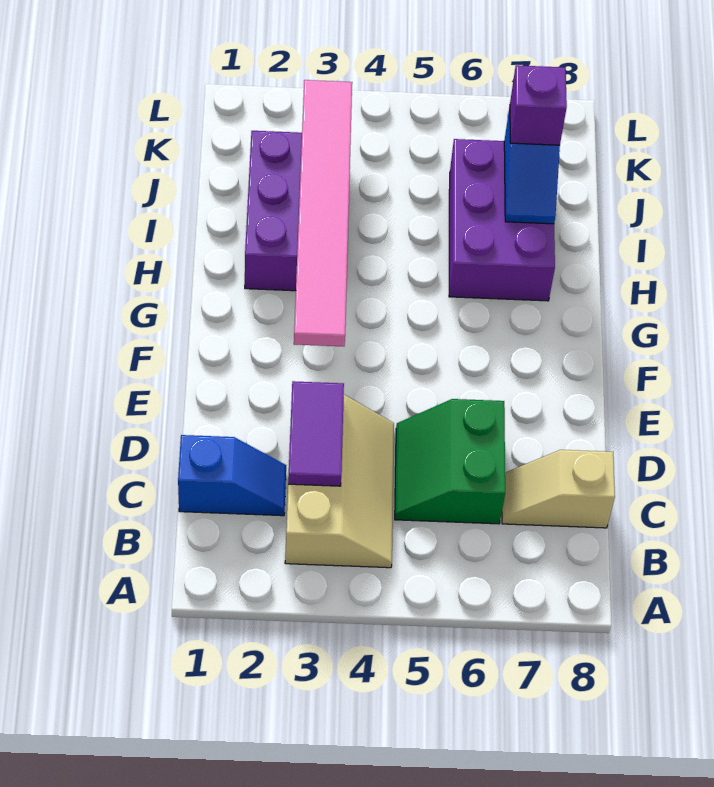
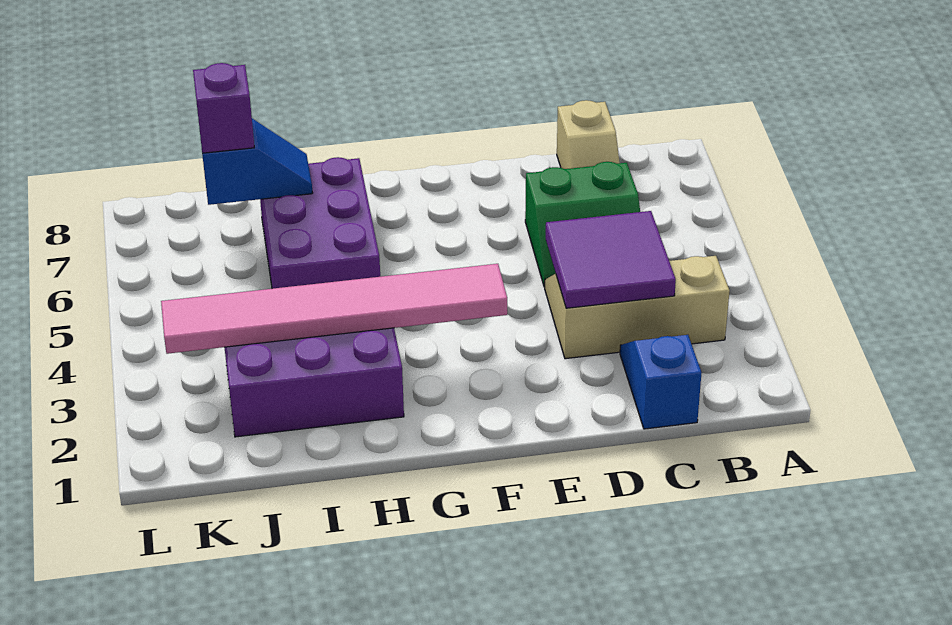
purple tile C3:D3 level 2 -> purple tile C3:D4 level 2
purple brick H6:J7 level 1 -> purple brick H5:I7 level 1

